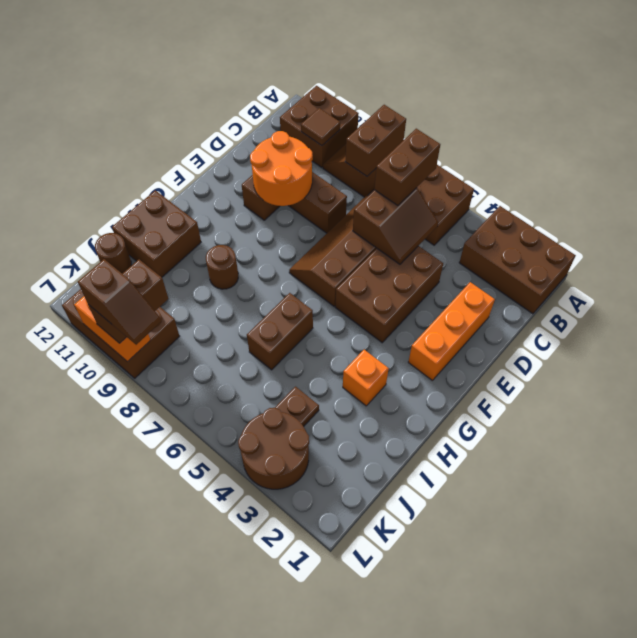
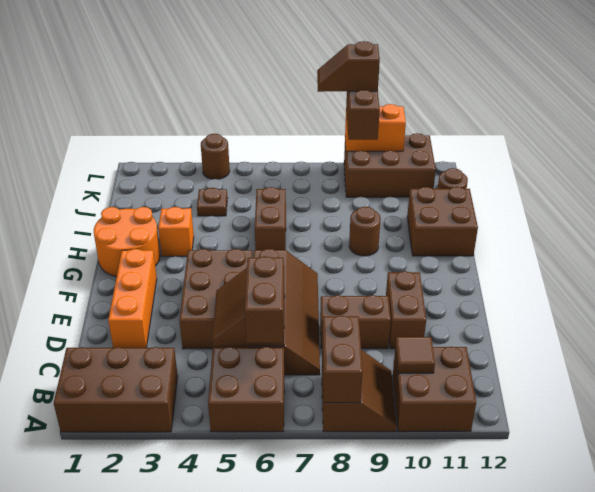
orange round brick D9:E10 level 2 -> orange round brick G1:H2 level 1
brown round brick K3:L4 level 1 -> brown round brick L4 level 1

